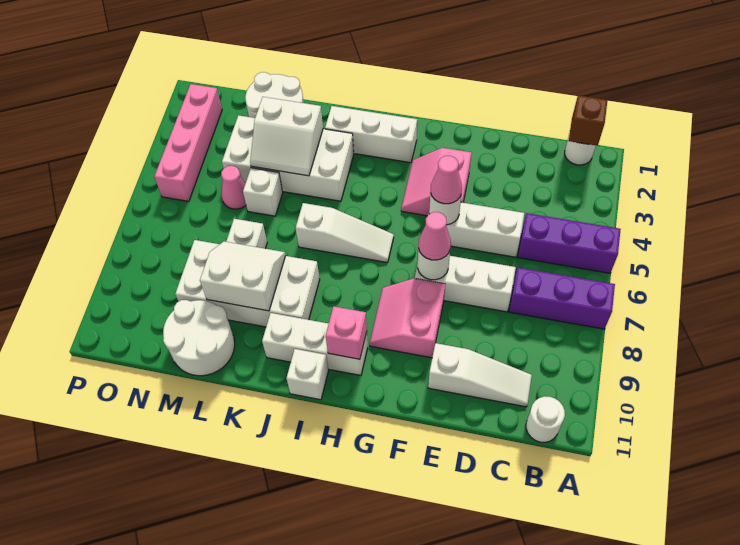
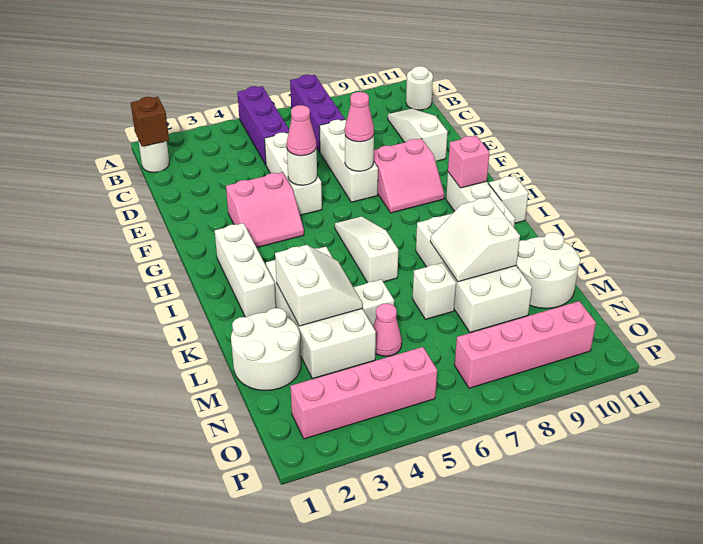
none -> pink brick O7:O10 level 1

